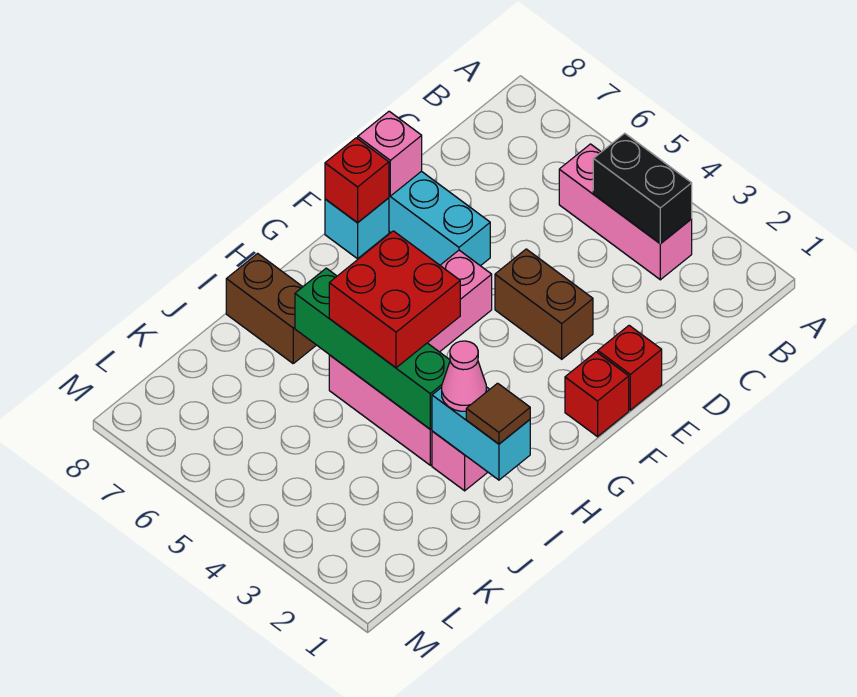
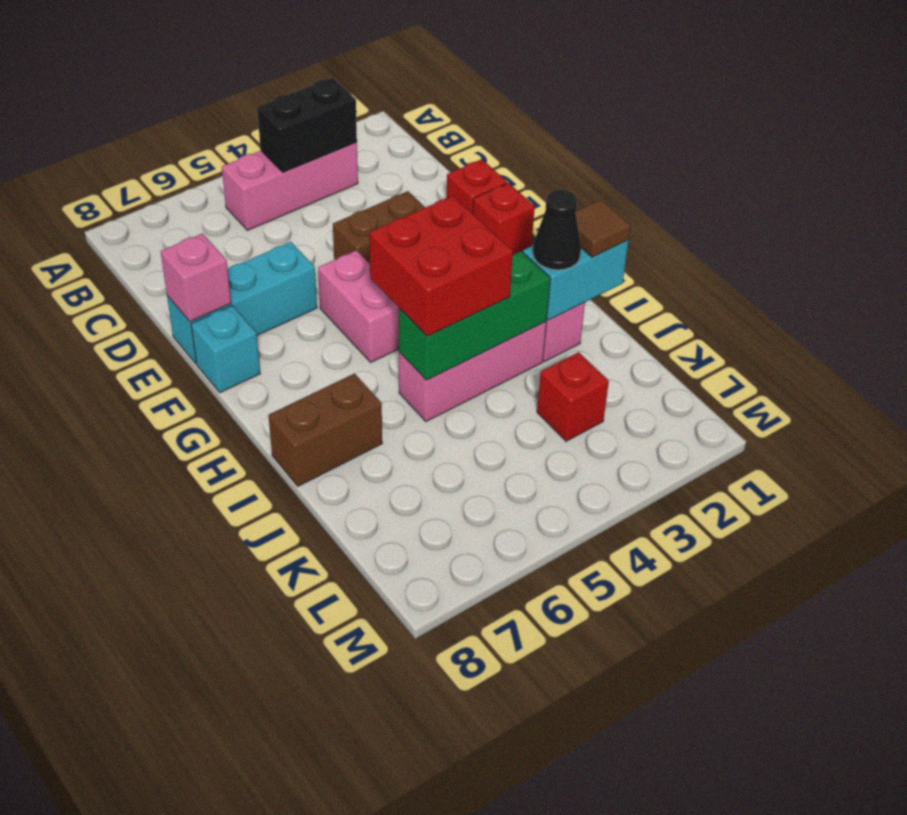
red brick F8 level 2 -> red brick K3 level 1
pink cone I2 level 3 -> black cone I2 level 3
green brick I3:I6 level 2 -> green brick I3:I5 level 2

